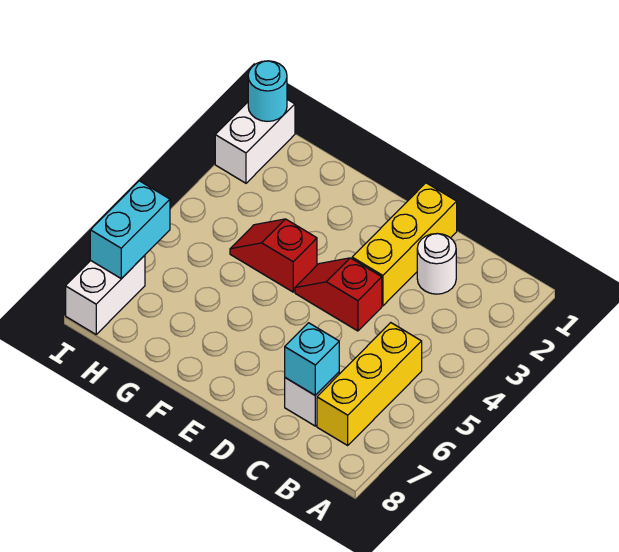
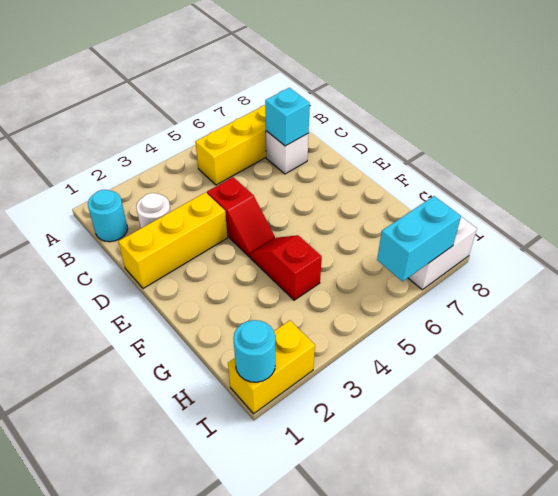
none -> cyan round brick B1 level 1
red slope F4:G4 level 1 top F -> red slope F4:G4 level 1 top G
white brick I1:I2 level 1 -> yellow brick I1:I2 level 1

